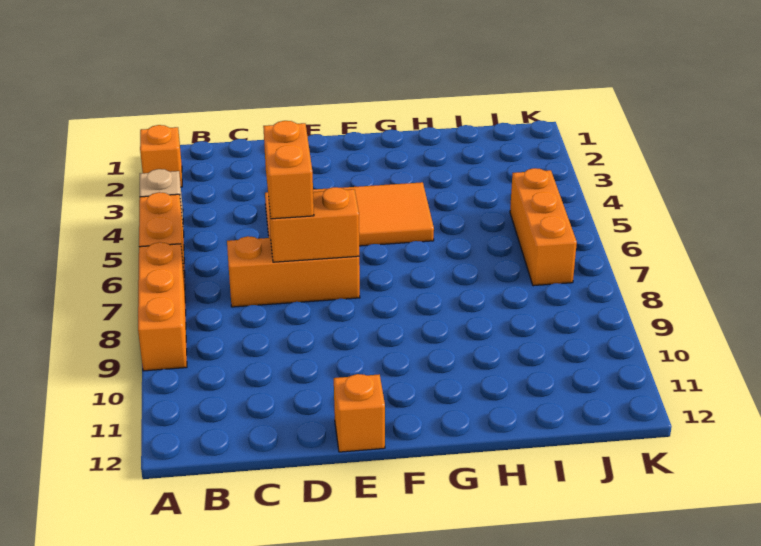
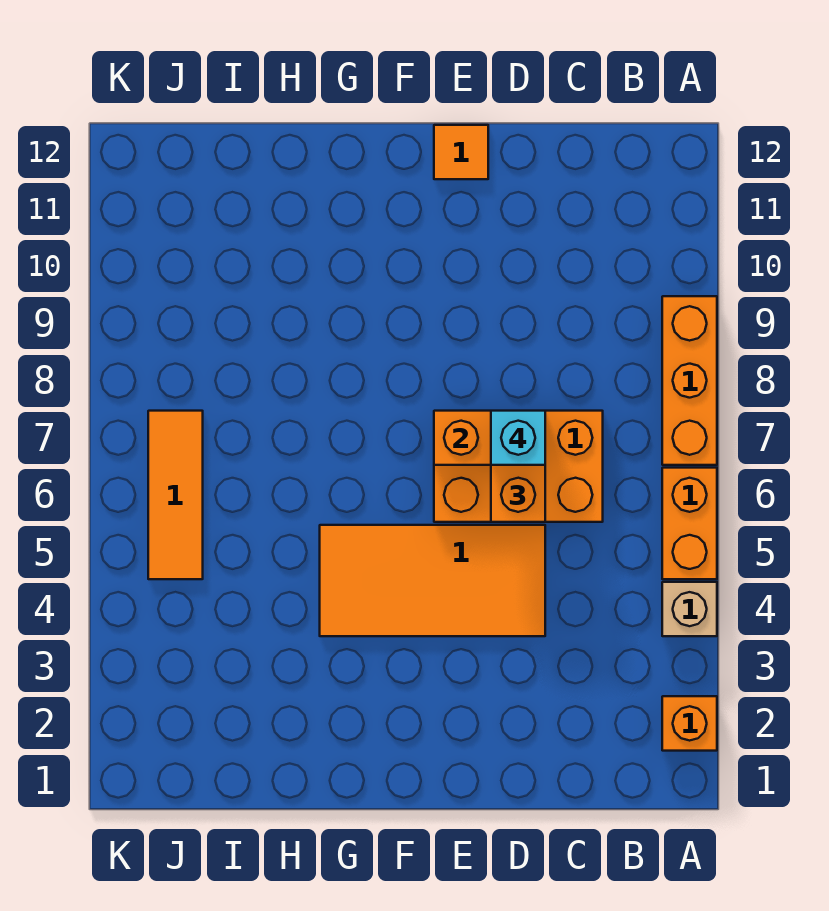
orange brick C7:E7 level 1 -> orange brick C6:E7 level 1
none -> cyan brick D7 level 4
orange brick E12 level 1 -> orange tile E12 level 1
orange brick J5:J7 level 1 -> orange tile J5:J7 level 1

